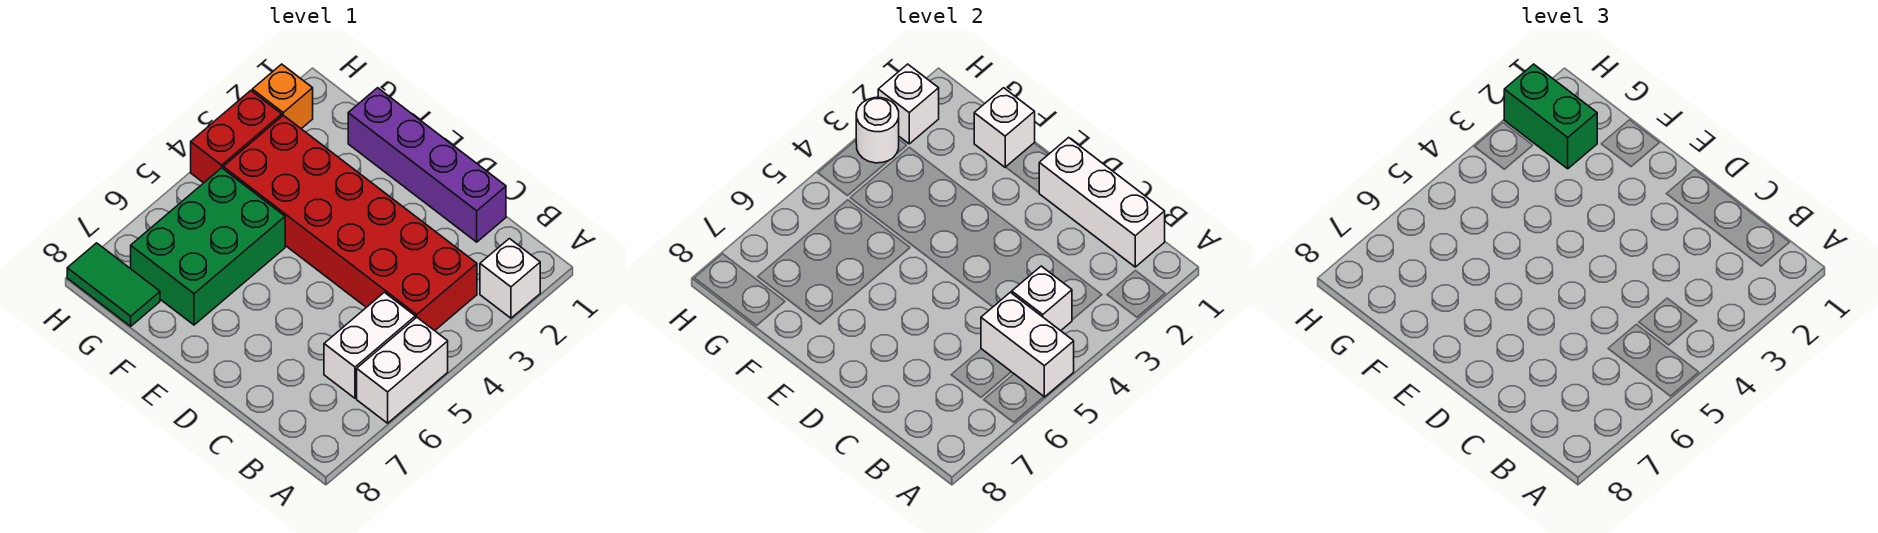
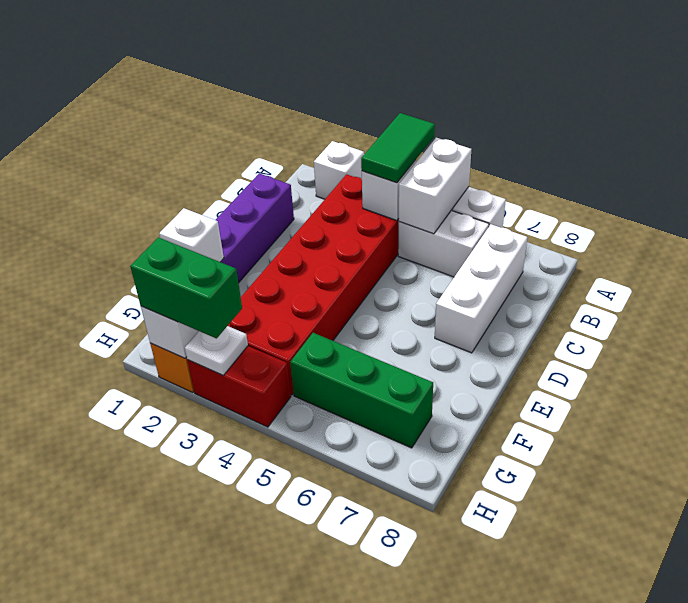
white brick B1:D1 level 2 -> white brick B7:D7 level 1
green brick F5:G7 level 1 -> green brick G5:G7 level 1
green brick G2:H2 level 3 -> green brick H2:H3 level 3
green tile G8:H8 level 1 -> green tile A4:B4 level 3
white round brick H3 level 2 -> white plate H3 level 2

